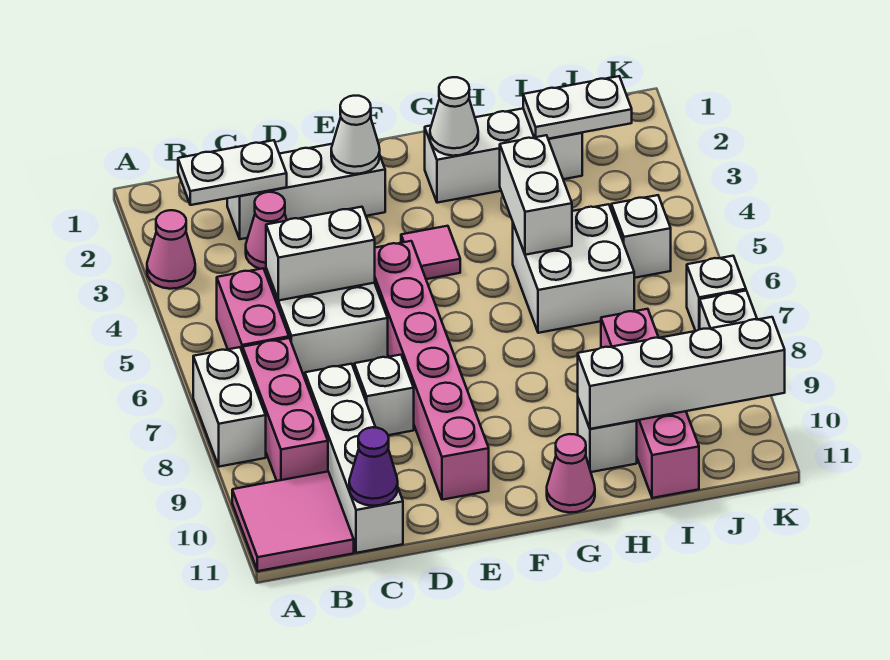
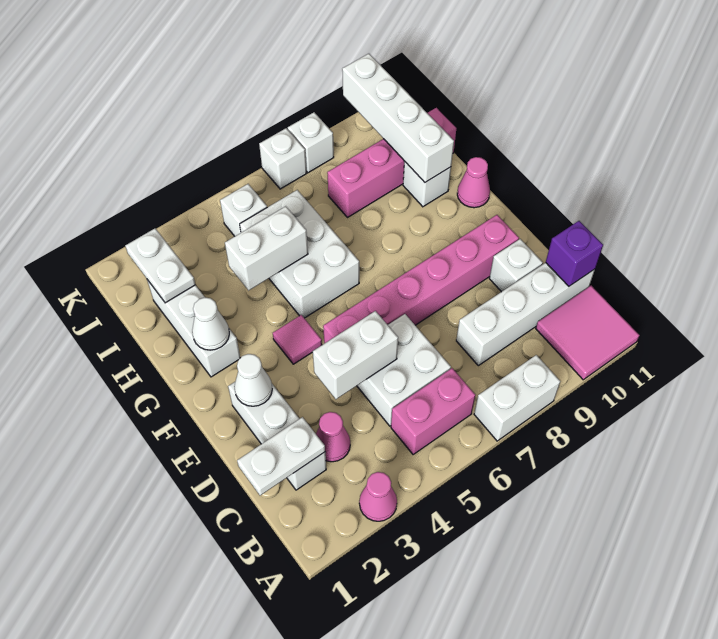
white plate B2:C2 level 2 -> white plate C1:C2 level 2
pink brick B7:B9 level 1 -> none
white brick C5:D5 level 2 -> white brick D4:D5 level 2
purple cone C11 level 2 -> purple brick C11 level 2
white brick D8 level 1 -> white brick D10 level 1
white brick H5:I6 level 1 -> white brick G5:I6 level 1

